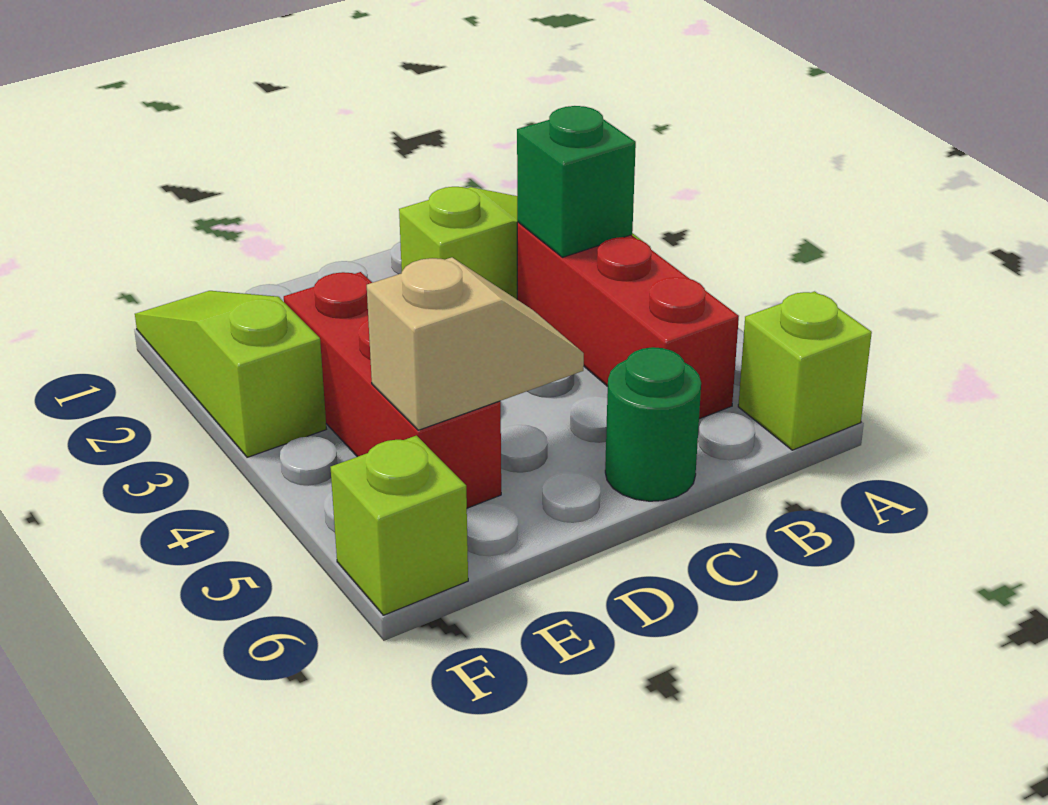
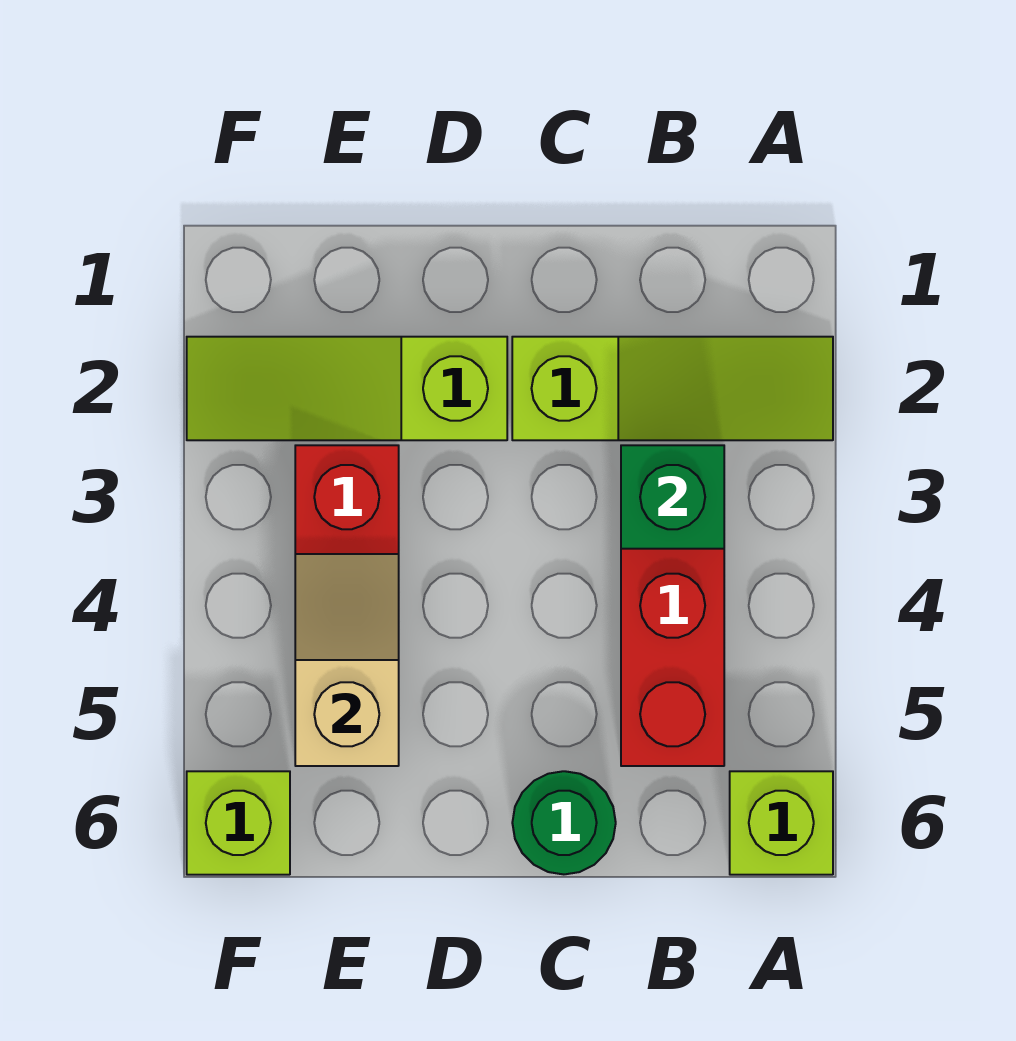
tan slope D5:E5 level 2 top E -> tan slope E4:E5 level 2 top 5
lime slope F1:F3 level 1 top 3 -> lime slope D2:F2 level 1 top D

